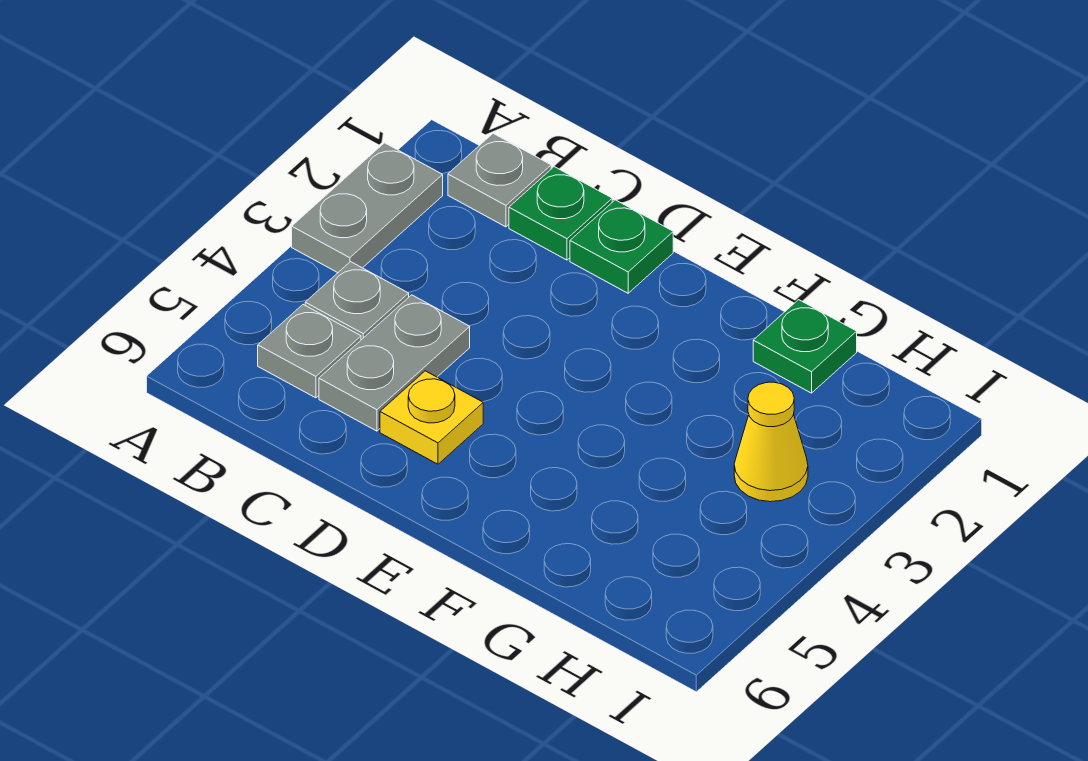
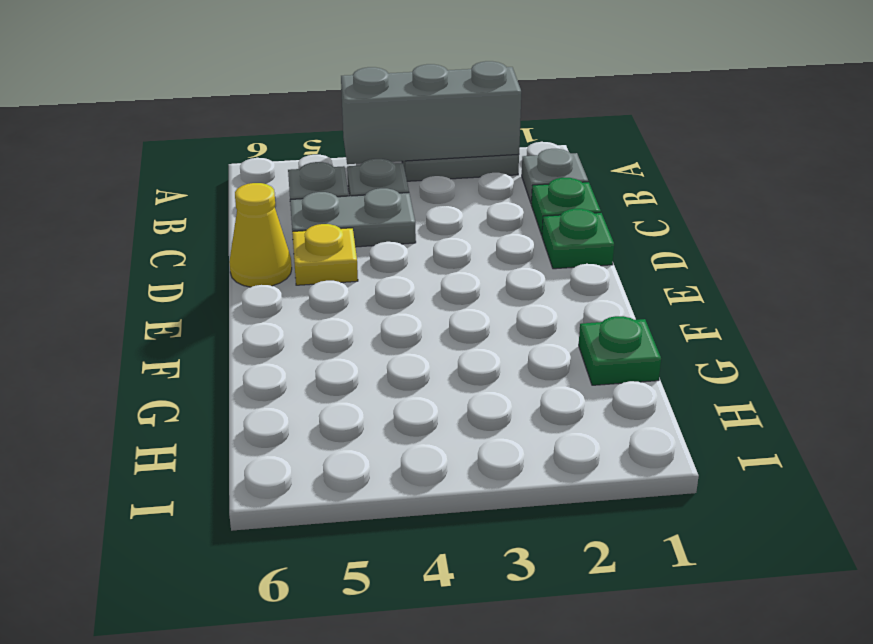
none -> grey brick A2:A4 level 2
yellow cone H3 level 1 -> yellow cone D6 level 1

